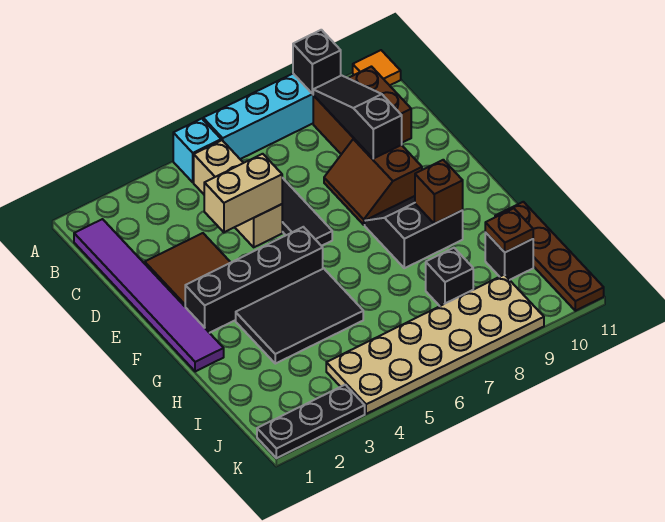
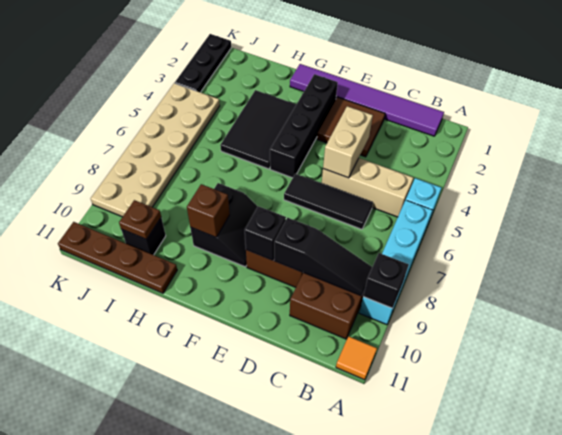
black brick I8 level 1 -> black brick E9 level 2

